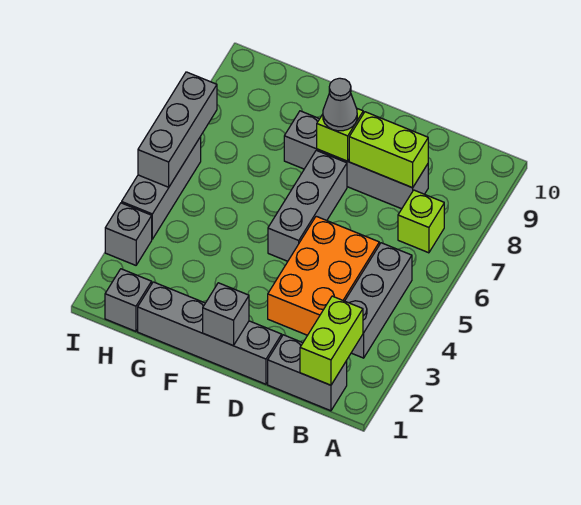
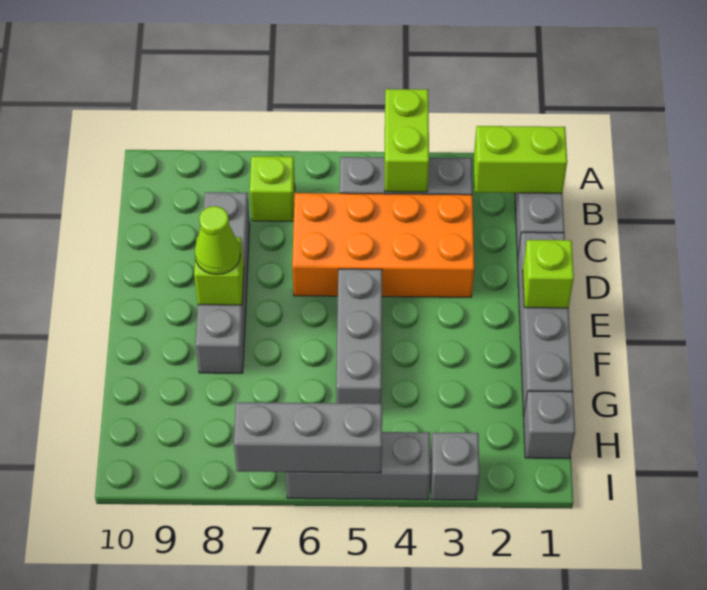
orange brick C3:D5 level 1 -> orange brick C3:D6 level 1
lime brick C8:D8 level 2 -> lime brick A4:B4 level 2
grey brick E1 level 2 -> lime brick E1 level 2
grey brick E5:E7 level 1 -> grey brick E5:G5 level 1
grey cone E8 level 3 -> lime cone E8 level 3

